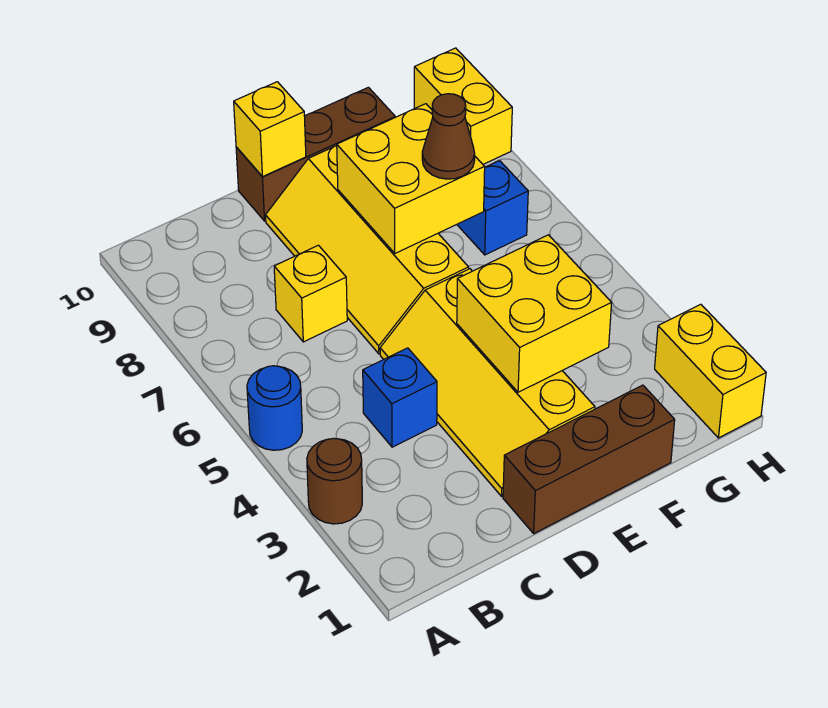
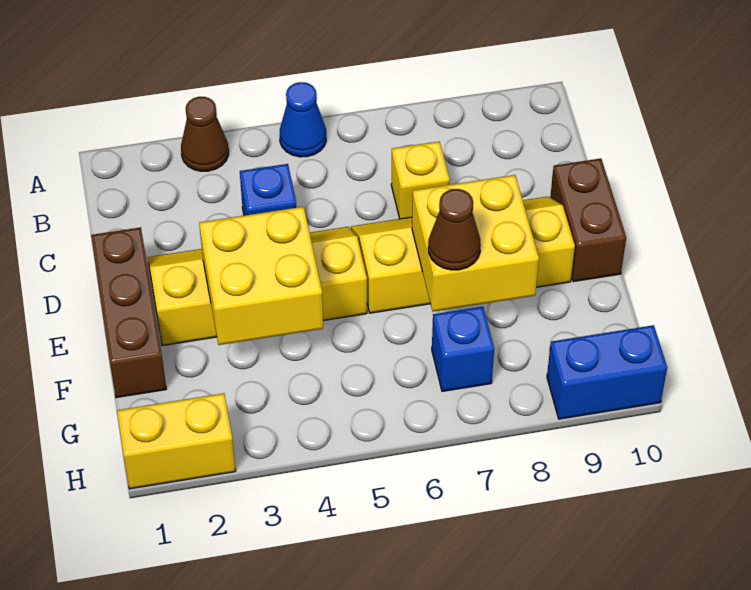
brown round brick A3 level 1 -> brown cone A3 level 1
blue round brick A5 level 1 -> blue cone A5 level 1
brown brick D10:F10 level 1 -> brown brick D10:E10 level 1
yellow brick D10 level 2 -> none
yellow brick H9:H10 level 1 -> blue brick H9:H10 level 1

